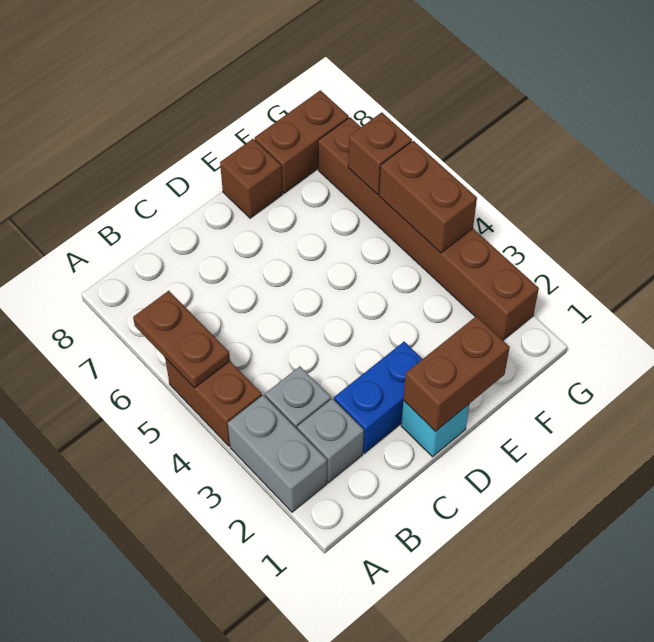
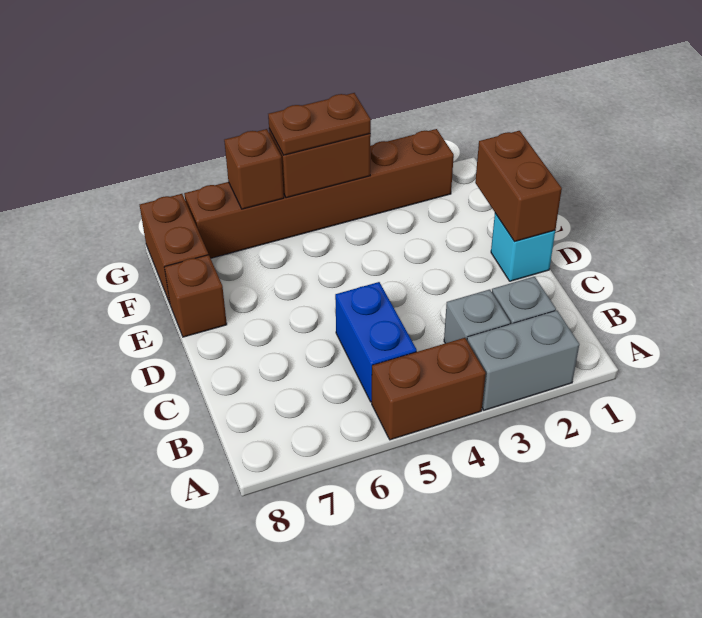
brown plate A5:A6 level 2 -> brown plate G4:G5 level 3
blue brick C2:D2 level 1 -> blue brick B5:C5 level 1

